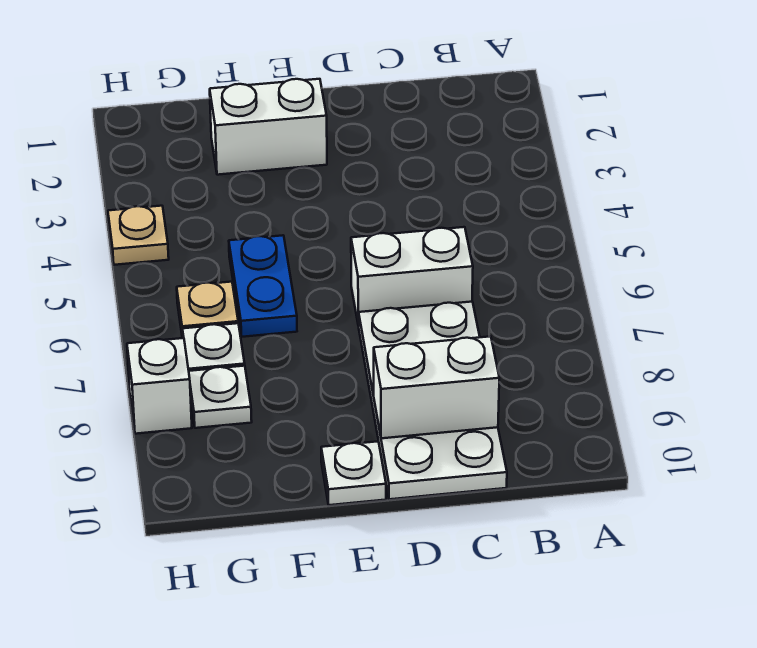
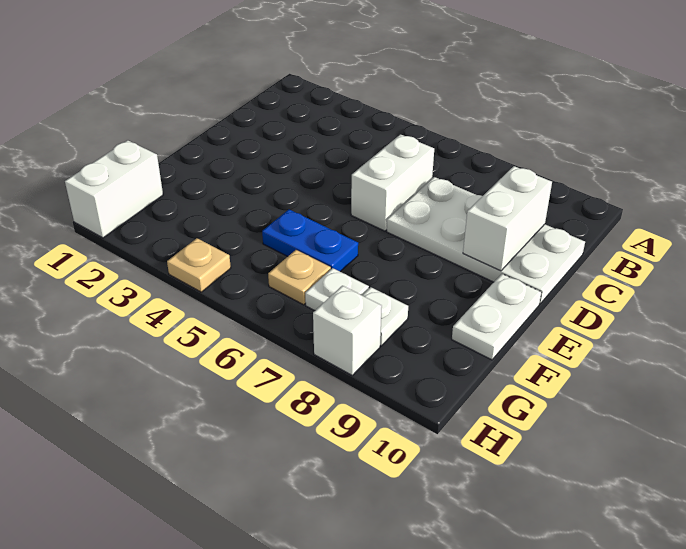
white brick E2:F2 level 1 -> white brick G1:H1 level 1
white plate E10 level 1 -> white plate E10:F10 level 1

